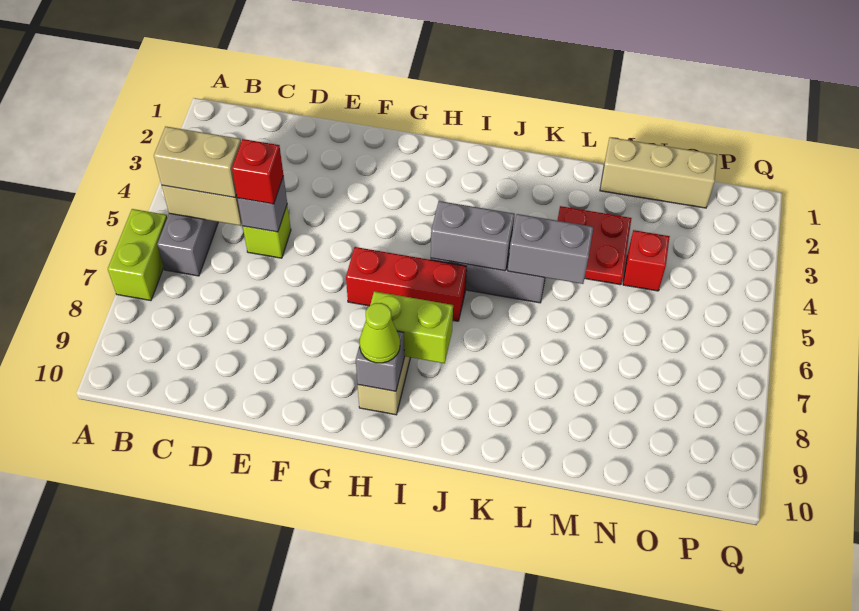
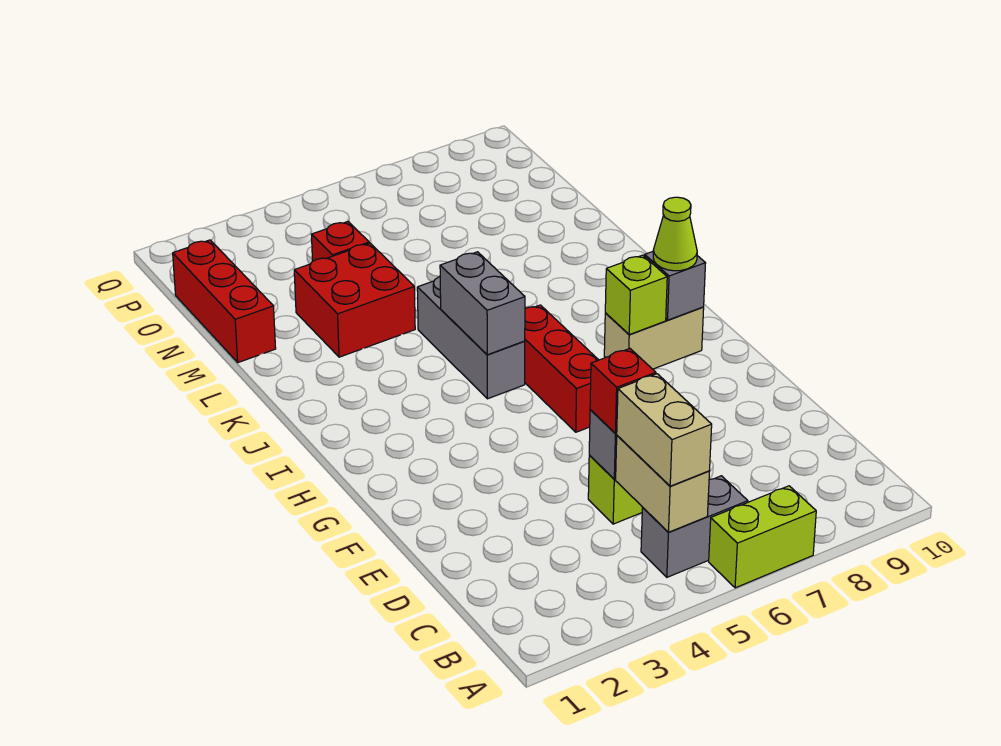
lime brick H8:I8 level 2 -> lime brick H8 level 2
grey brick K5:L5 level 2 -> none
red plate L3:M4 level 1 -> red brick L3:M4 level 1
tan brick M1:O1 level 1 -> red brick M1:O1 level 1

